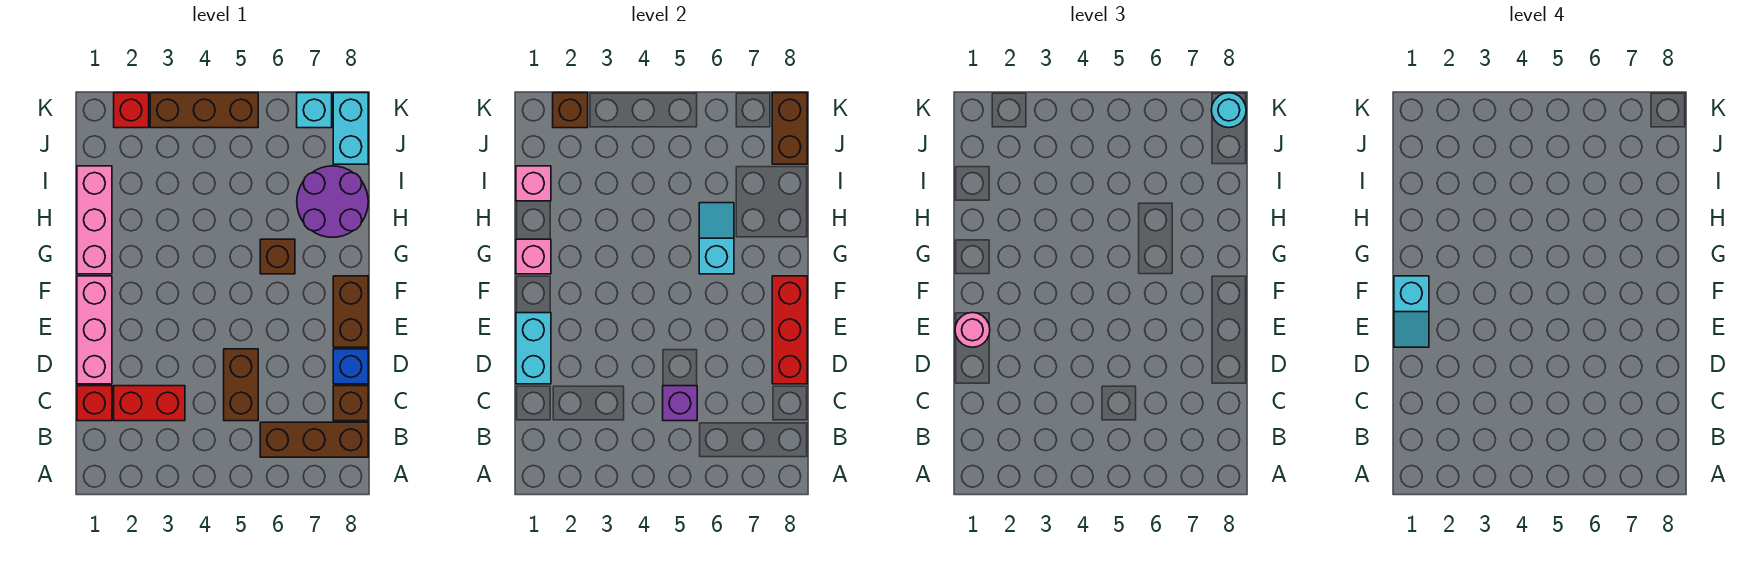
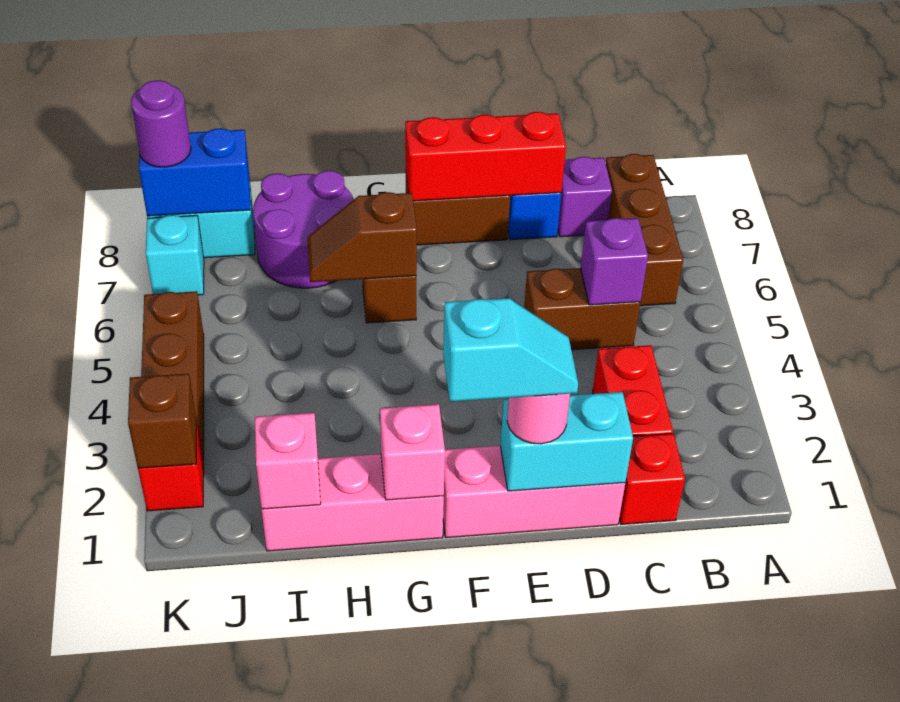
brown brick C8 level 1 -> purple brick C8 level 1
cyan slope G6:H6 level 2 top G -> brown slope G6:H6 level 2 top G
brown brick J8:K8 level 2 -> blue brick J8:K8 level 2
cyan round brick K8 level 3 -> purple round brick K8 level 3

